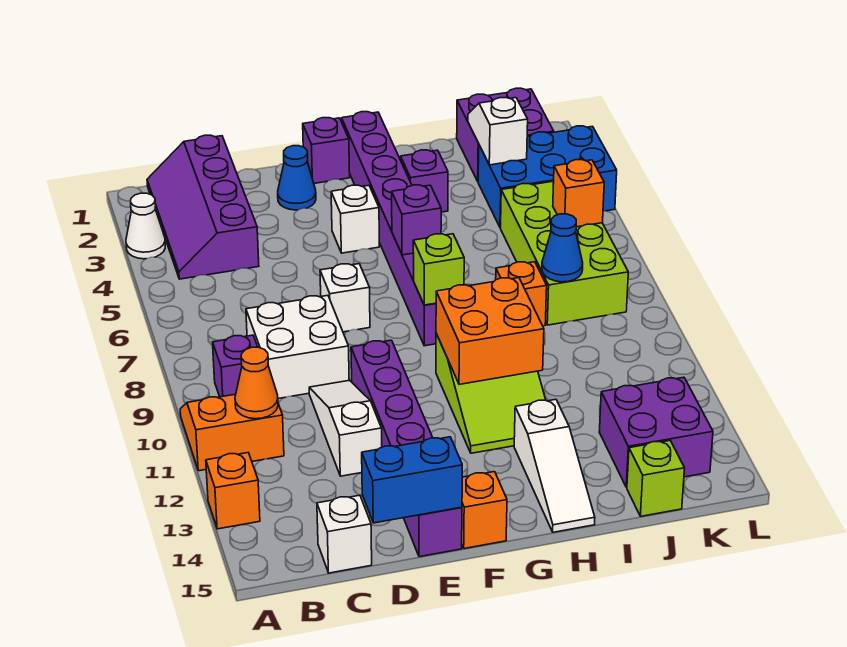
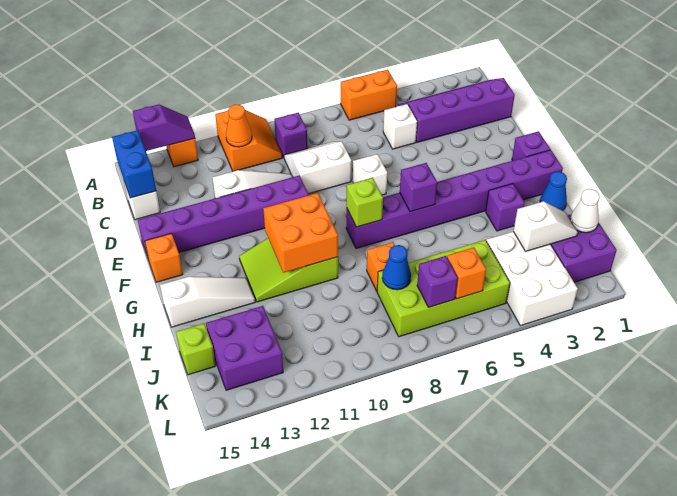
white cone A3 level 1 -> white cone J1 level 2
none -> orange brick A5:A6 level 1
none -> purple slope A13:A14 level 2 top 14
white brick C8:D9 level 1 -> white slope C8:D9 level 1 top D
blue brick D15:E15 level 2 -> blue brick B15:C15 level 2
blue cone E2 level 1 -> blue cone H1 level 1
white brick F4 level 1 -> white brick C5 level 1
white slope H13:H15 level 1 top 13 -> white slope H13:H15 level 1 top 15
blue brick J3:L4 level 1 -> white brick J3:L4 level 1
none -> purple brick K7 level 2

